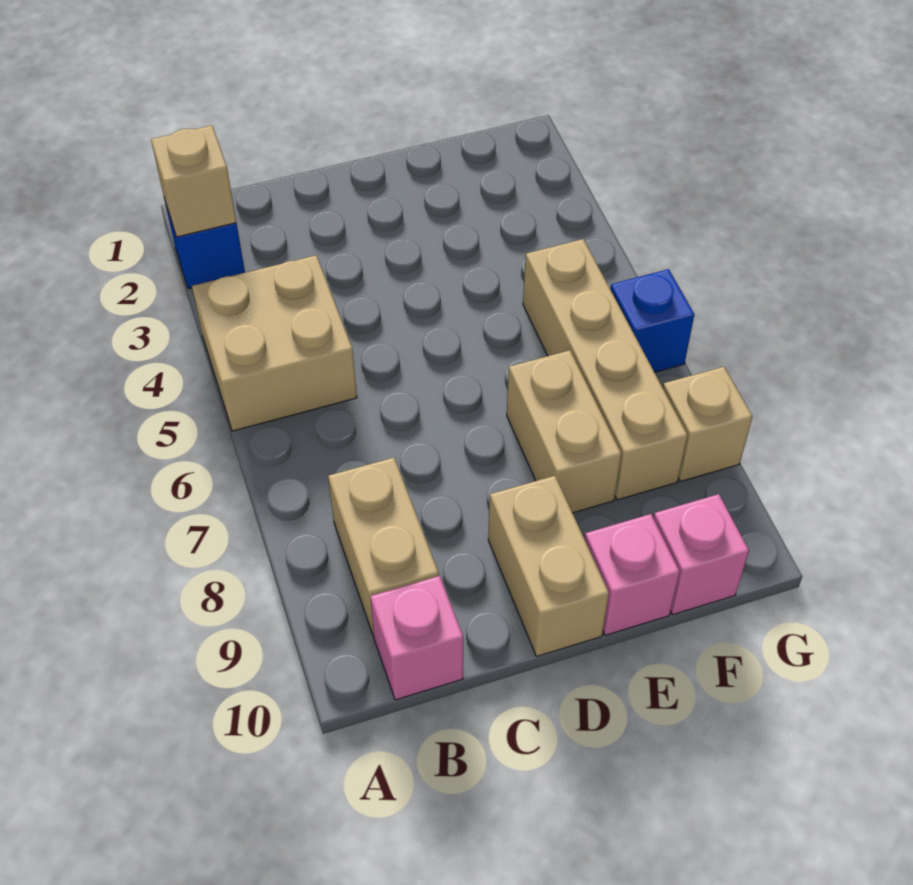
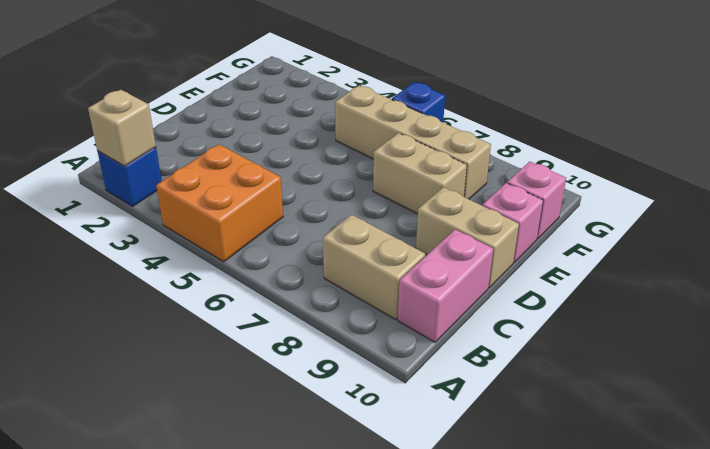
tan brick A4:B5 level 1 -> orange brick A4:B5 level 1
pink brick B10 level 1 -> pink brick B10:C10 level 1
tan brick G8 level 1 -> none

